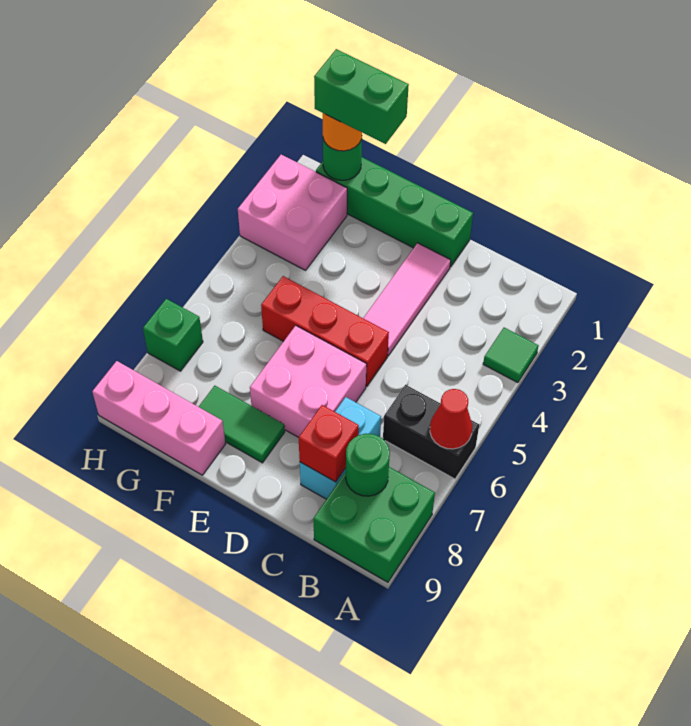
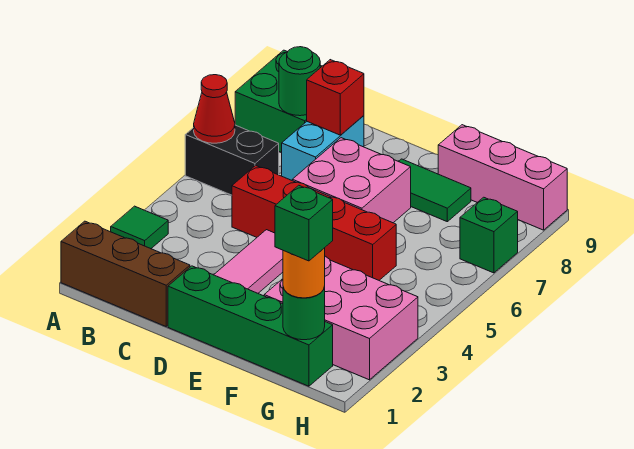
none -> brown brick A1:C1 level 1
red brick D5:F5 level 1 -> red brick C5:F5 level 1
green brick F1:G1 level 4 -> green brick G1 level 4
pink brick G2:H3 level 1 -> pink brick F2:H3 level 1

